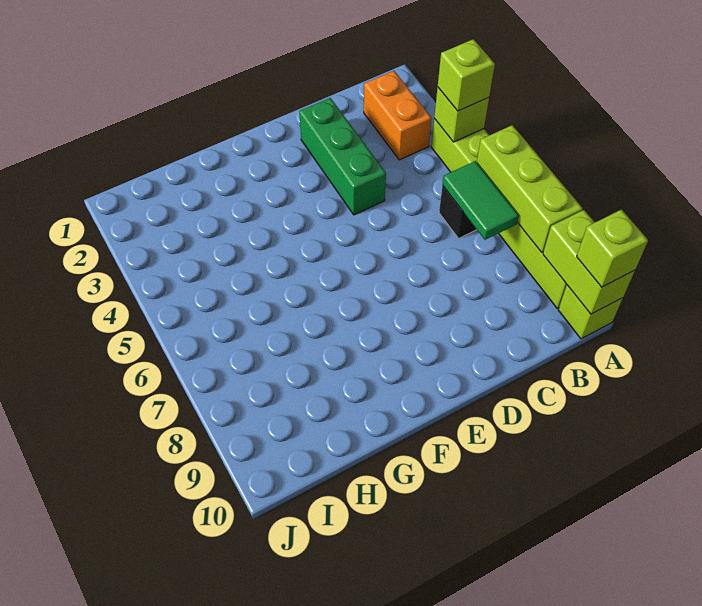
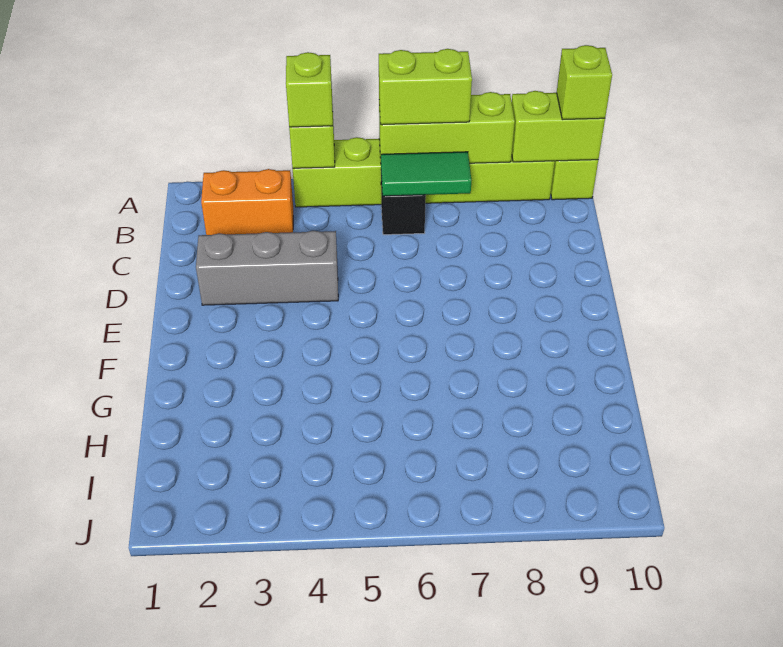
none -> lime brick A6:A7 level 3
green brick D2:D4 level 1 -> grey brick D2:D4 level 1

